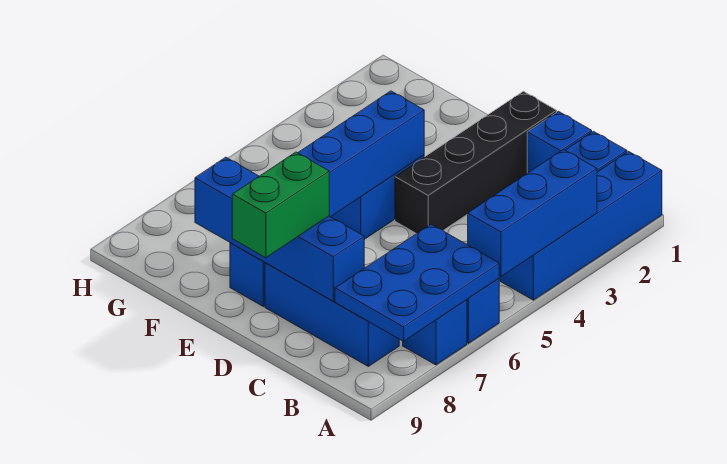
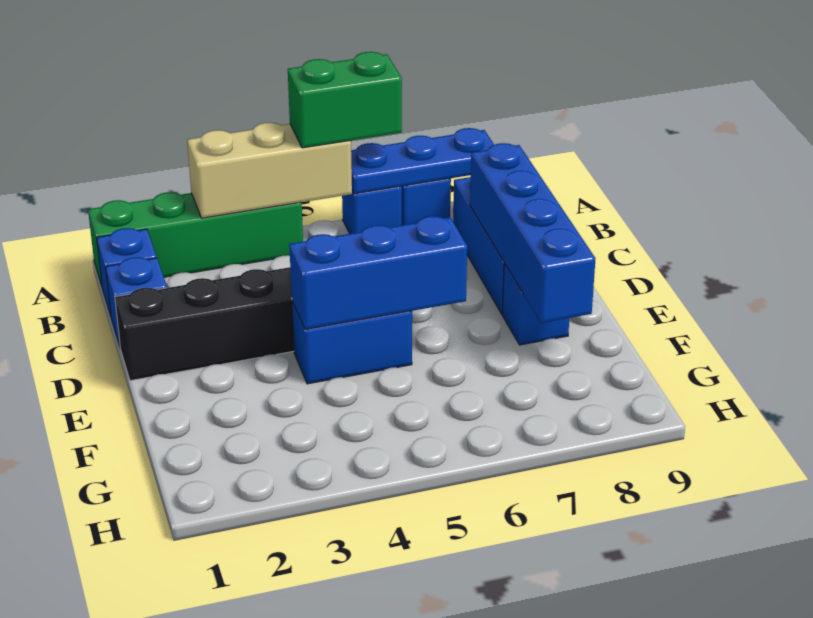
blue brick A1:A4 level 1 -> green brick A1:A4 level 1
blue brick A3:A5 level 2 -> tan brick A3:A5 level 2
blue plate A6:B8 level 2 -> blue plate A6:A8 level 2
green brick D8:D9 level 3 -> green brick A5:A6 level 3

